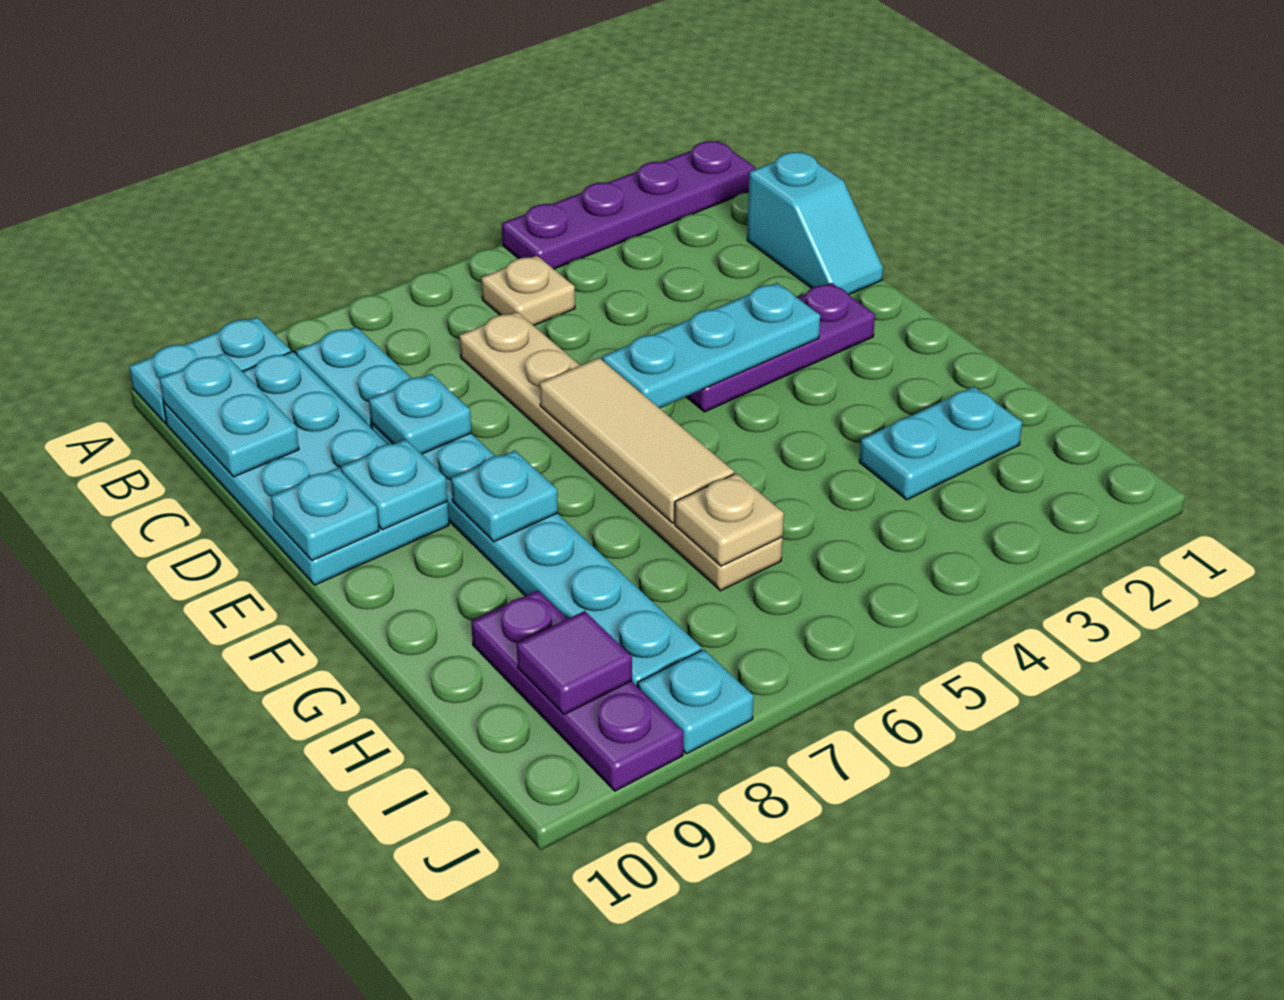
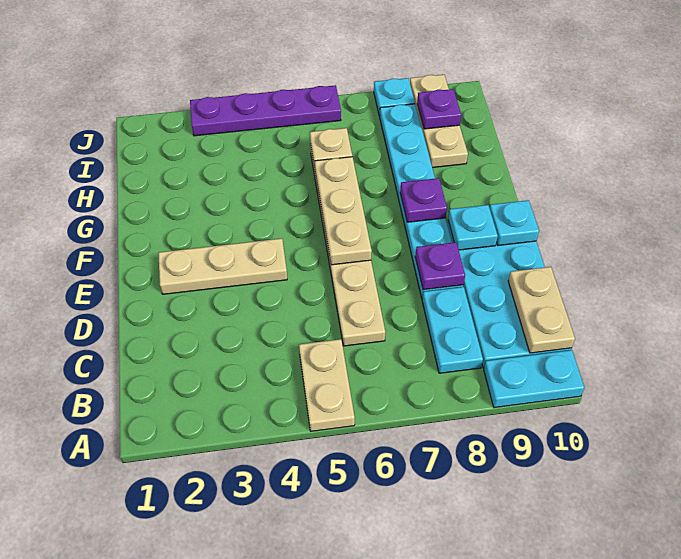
purple plate A1:A4 level 1 -> purple plate J3:J6 level 1
tan plate B5 level 1 -> tan plate A5:B5 level 1
cyan plate B10:C10 level 2 -> tan plate B10:C10 level 2
cyan slope C1:D1 level 1 top C -> none
cyan plate D8 level 2 -> purple plate D8 level 2
purple plate E2:E4 level 1 -> tan plate E2:E4 level 1
cyan plate E3:E5 level 2 -> none
tan tile E6:G6 level 2 -> tan plate E6:G6 level 2
cyan plate F8 level 2 -> purple plate F8 level 2
cyan plate H2:H3 level 1 -> none
purple plate H9:J9 level 1 -> tan plate H9:J9 level 1
purple tile I9 level 2 -> purple plate I9 level 2

